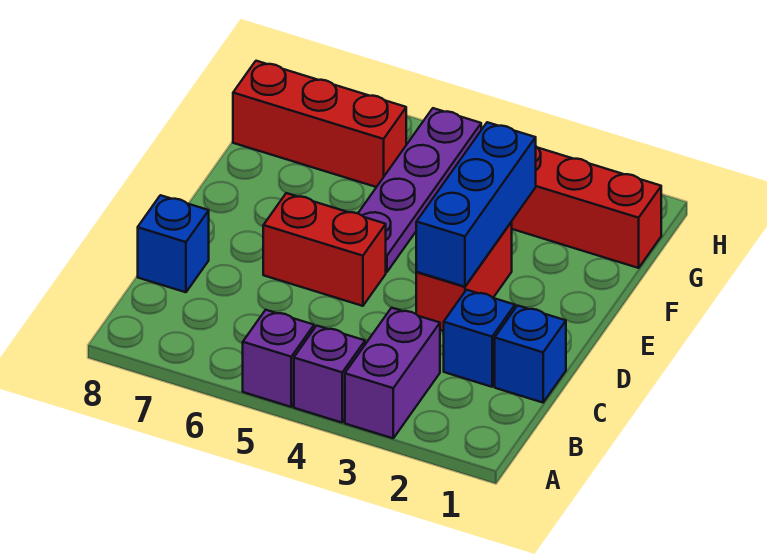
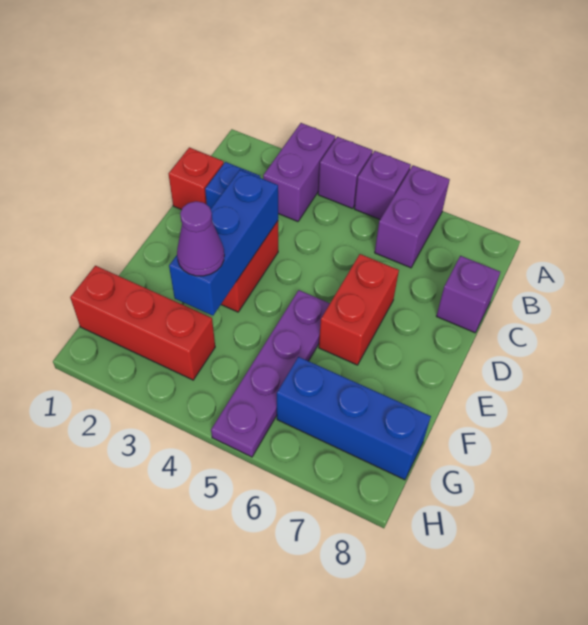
none -> purple brick A6:B6 level 1
blue brick C1 level 1 -> red brick C1 level 1
blue brick C8 level 1 -> purple brick C8 level 1
red brick D5:D6 level 1 -> red brick D6:E6 level 1
none -> purple cone F3 level 3
red brick G6:G8 level 1 -> blue brick G6:G8 level 1

